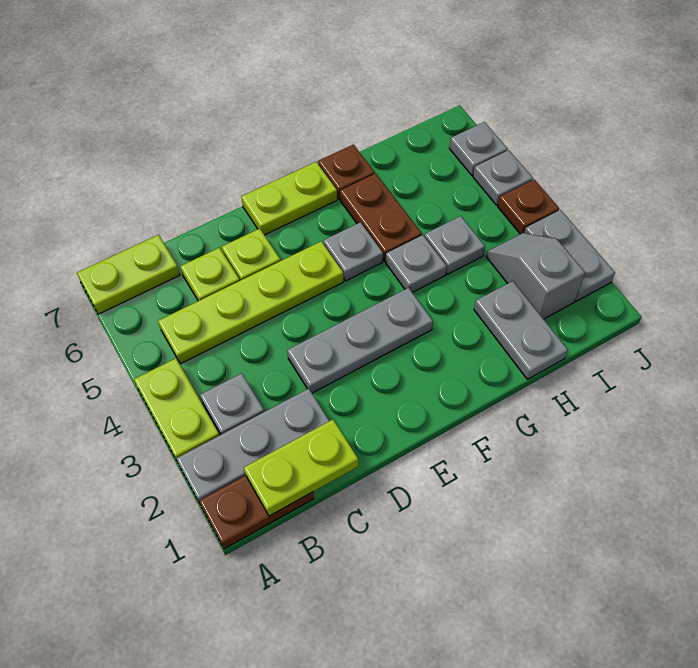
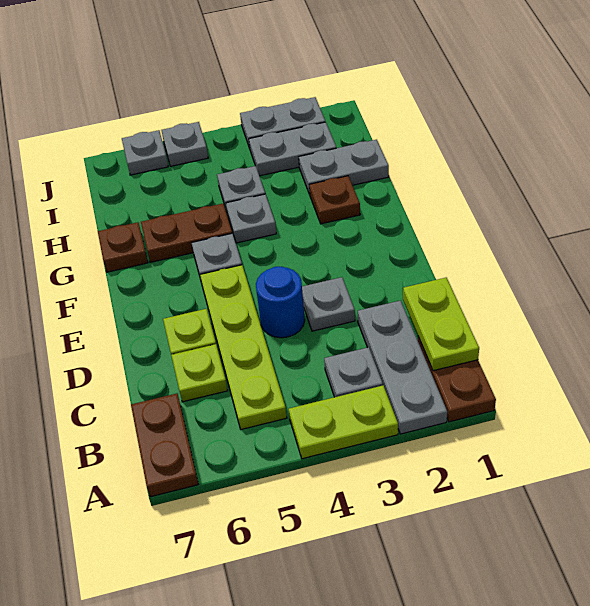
lime plate A7:B7 level 1 -> brown plate A7:B7 level 1
grey plate D3:F3 level 1 -> grey plate D3 level 1
none -> blue round brick D4 level 1
lime plate E7:F7 level 1 -> none
grey slope I2:I3 level 1 top 2 -> grey plate I2:I3 level 1
brown plate J4 level 1 -> brown plate G2 level 1

